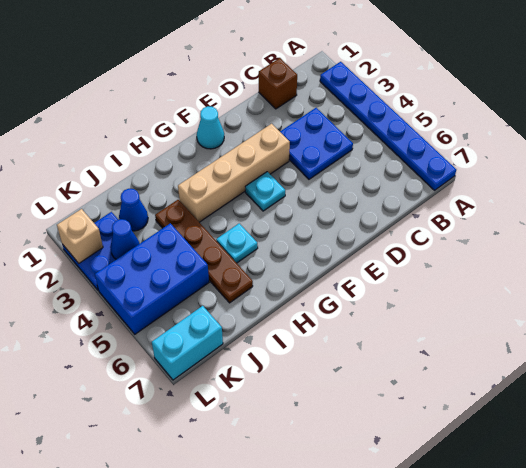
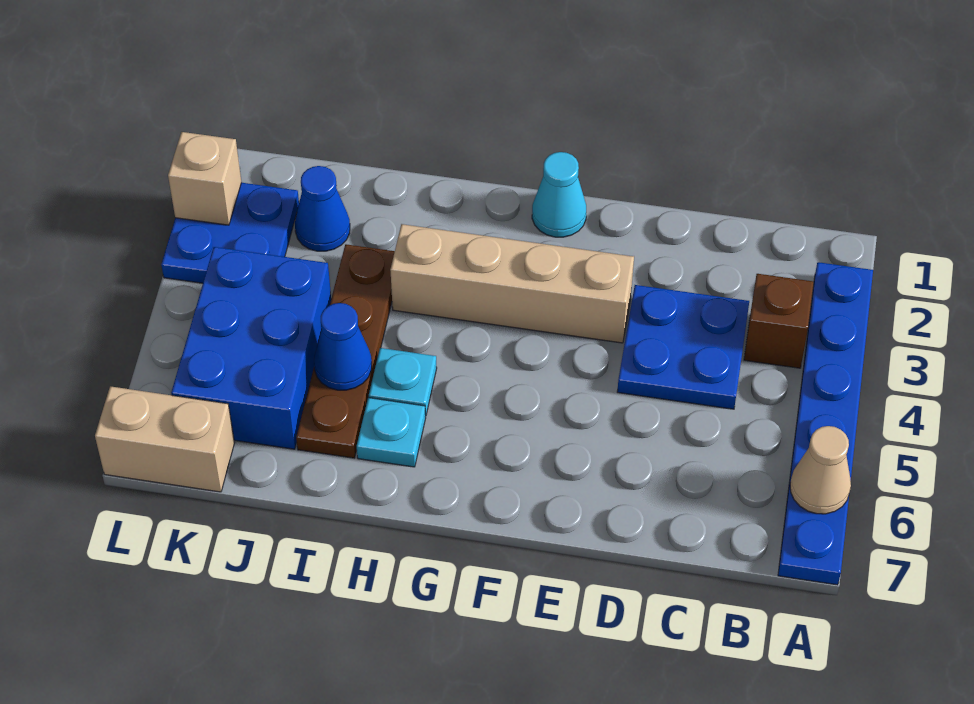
none -> tan cone A6 level 2
brown brick C1 level 1 -> brown brick B3 level 1
cyan plate F4 level 1 -> cyan plate H6 level 1
blue brick J4:L5 level 1 -> blue brick J4:K6 level 1
blue cone K3 level 2 -> blue cone I5 level 2
cyan brick K7:L7 level 1 -> tan brick K7:L7 level 1

